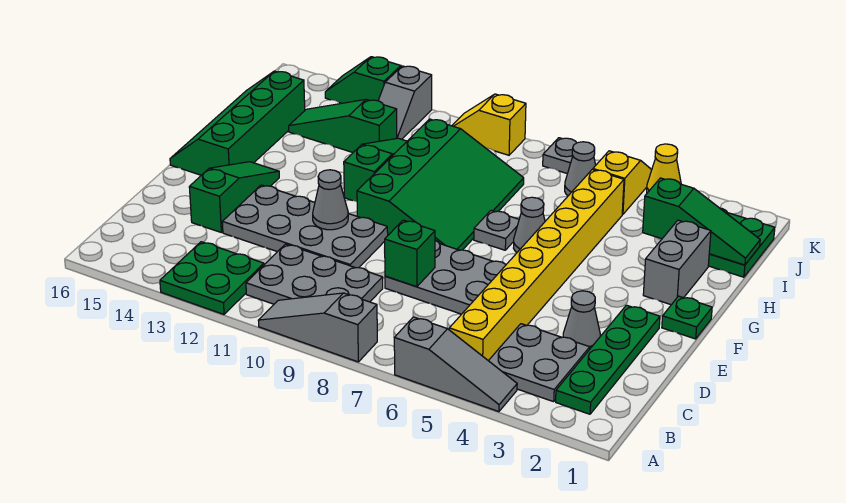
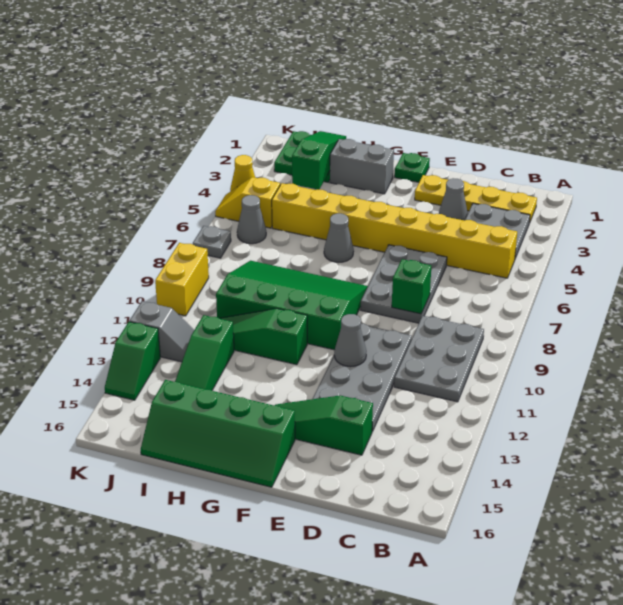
grey slope A4:A6 level 1 top 6 -> none
grey slope A8:A10 level 1 top 8 -> none
green plate A12:B13 level 1 -> none
green plate B2:E2 level 1 -> yellow plate B2:E2 level 1
grey plate G7 level 1 -> none
yellow slope K9:K10 level 1 top 9 -> yellow brick K9:K10 level 1

